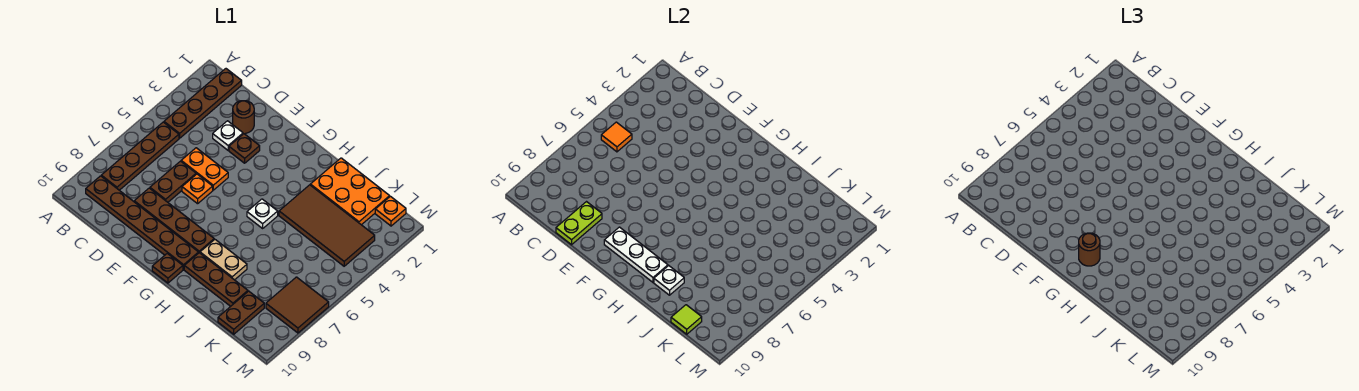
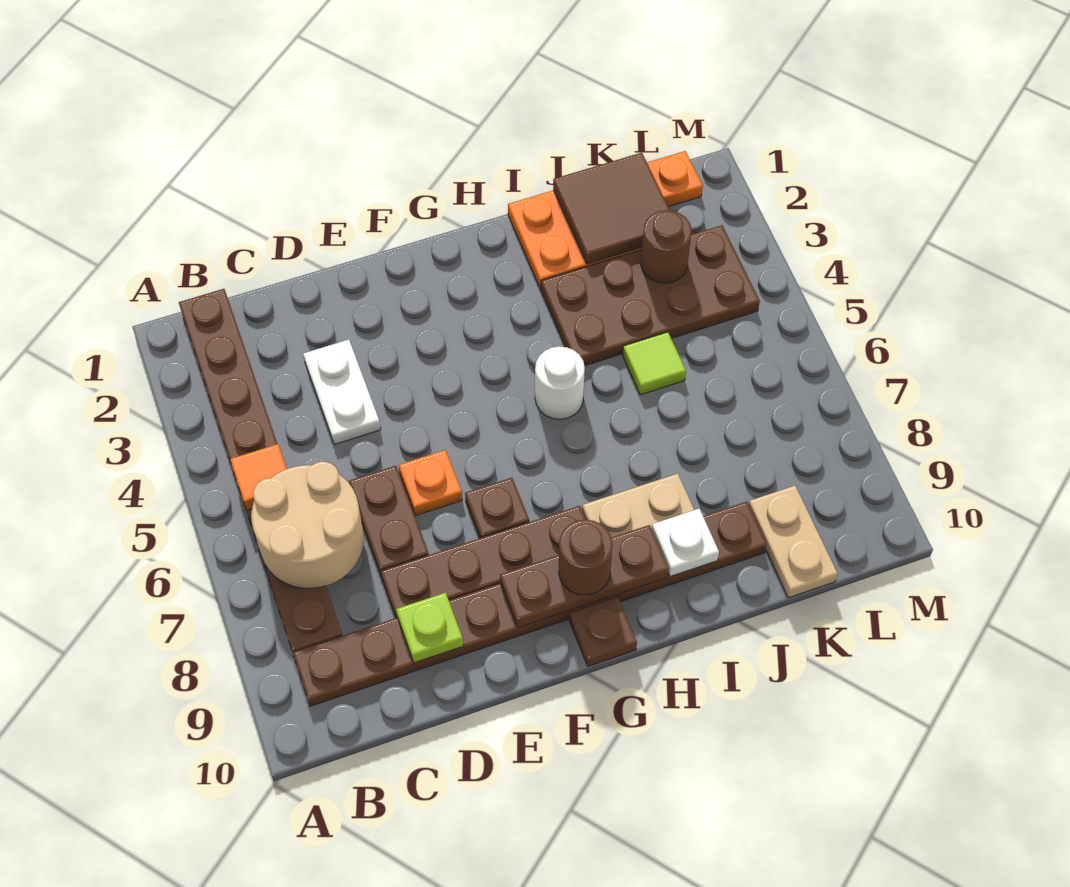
none -> tan round brick B6:C7 level 2
brown round brick D2 level 1 -> brown round brick K3 level 2
white plate D3 level 1 -> white plate D3:D4 level 1
orange plate D5:E5 level 1 -> none
lime plate D9:D10 level 2 -> lime plate D9 level 2
brown plate E3 level 1 -> brown plate F7 level 1
white plate F9:H9 level 2 -> brown plate F9:H9 level 2
white plate H5 level 1 -> white round brick H5 level 1
brown tile I3:L4 level 1 -> brown plate I3:L4 level 1
brown plate K9:K10 level 1 -> tan plate K9:K10 level 1
lime tile K10 level 2 -> lime tile J5 level 1
brown tile L7:M8 level 1 -> brown tile J1:K2 level 2

